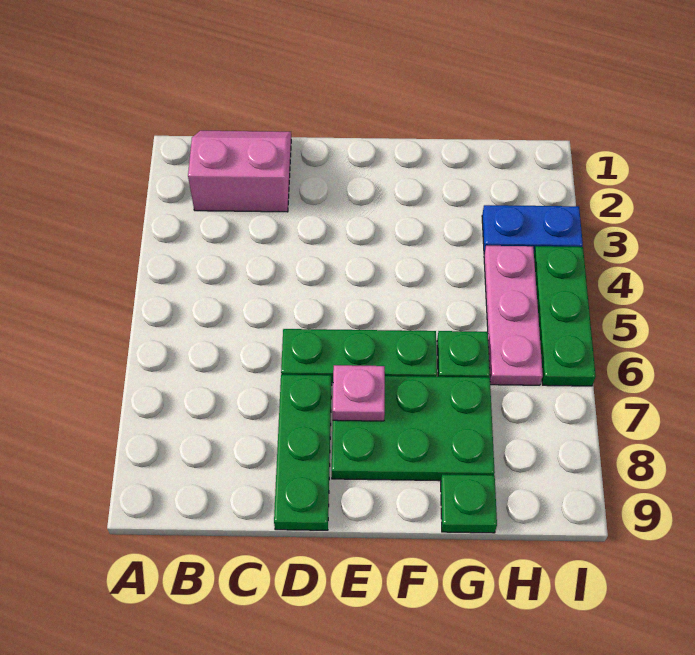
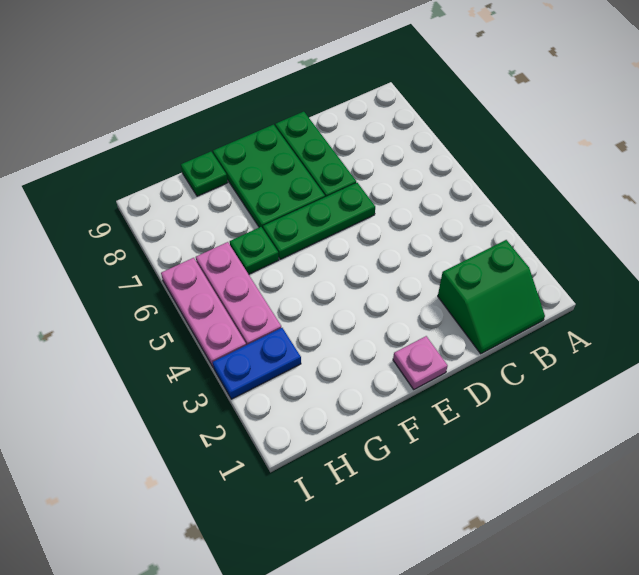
pink slope B1:C2 level 1 top 2 -> green slope B1:C2 level 1 top 2
green plate E7:G8 level 1 -> green plate E7:F9 level 1
pink plate E7 level 2 -> pink plate E1 level 1
green plate I4:I6 level 1 -> pink plate I4:I6 level 1

